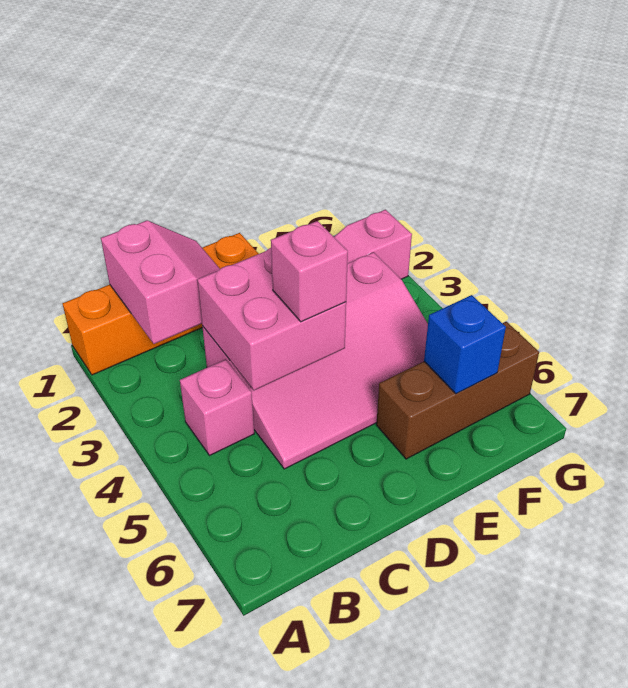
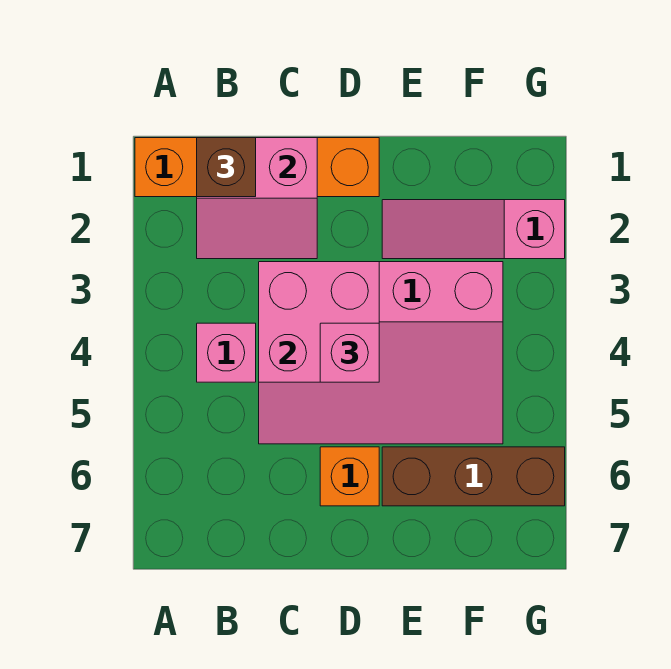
pink slope B1:C2 level 2 top B -> pink slope B1:C2 level 2 top 1
none -> brown brick B1 level 3
none -> orange brick D6 level 1
blue brick F6 level 2 -> none

